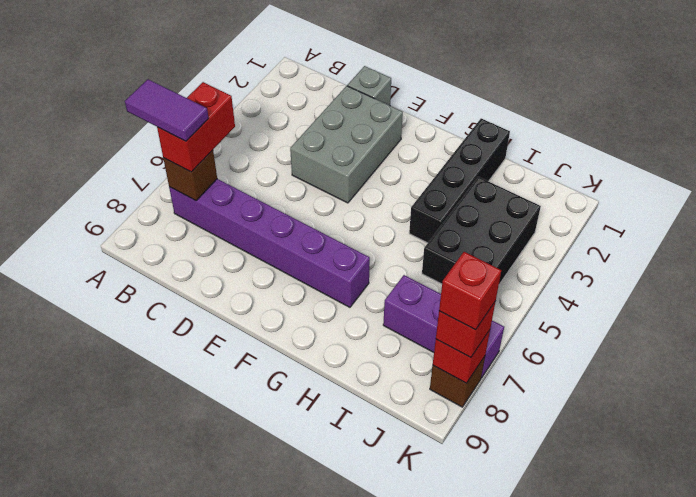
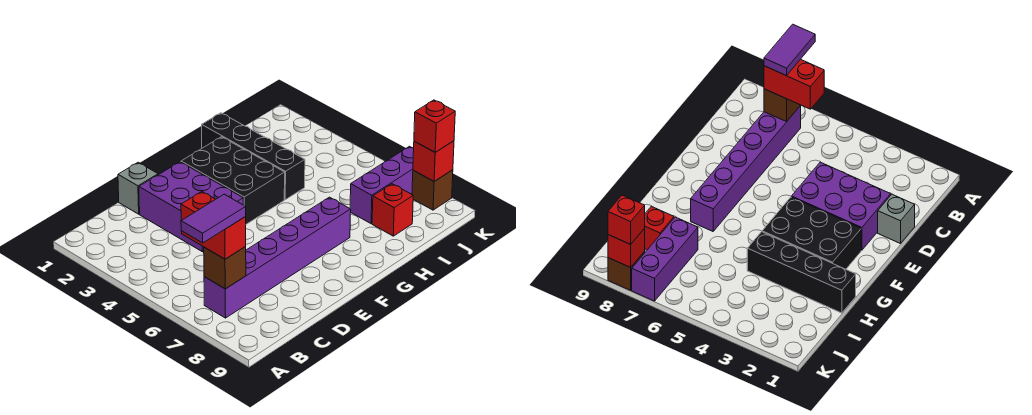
grey brick D2:E4 level 1 -> purple brick D2:E4 level 1
black brick I3:J5 level 1 -> black brick F2:G4 level 1
red brick K8 level 4 -> red brick I8 level 1

